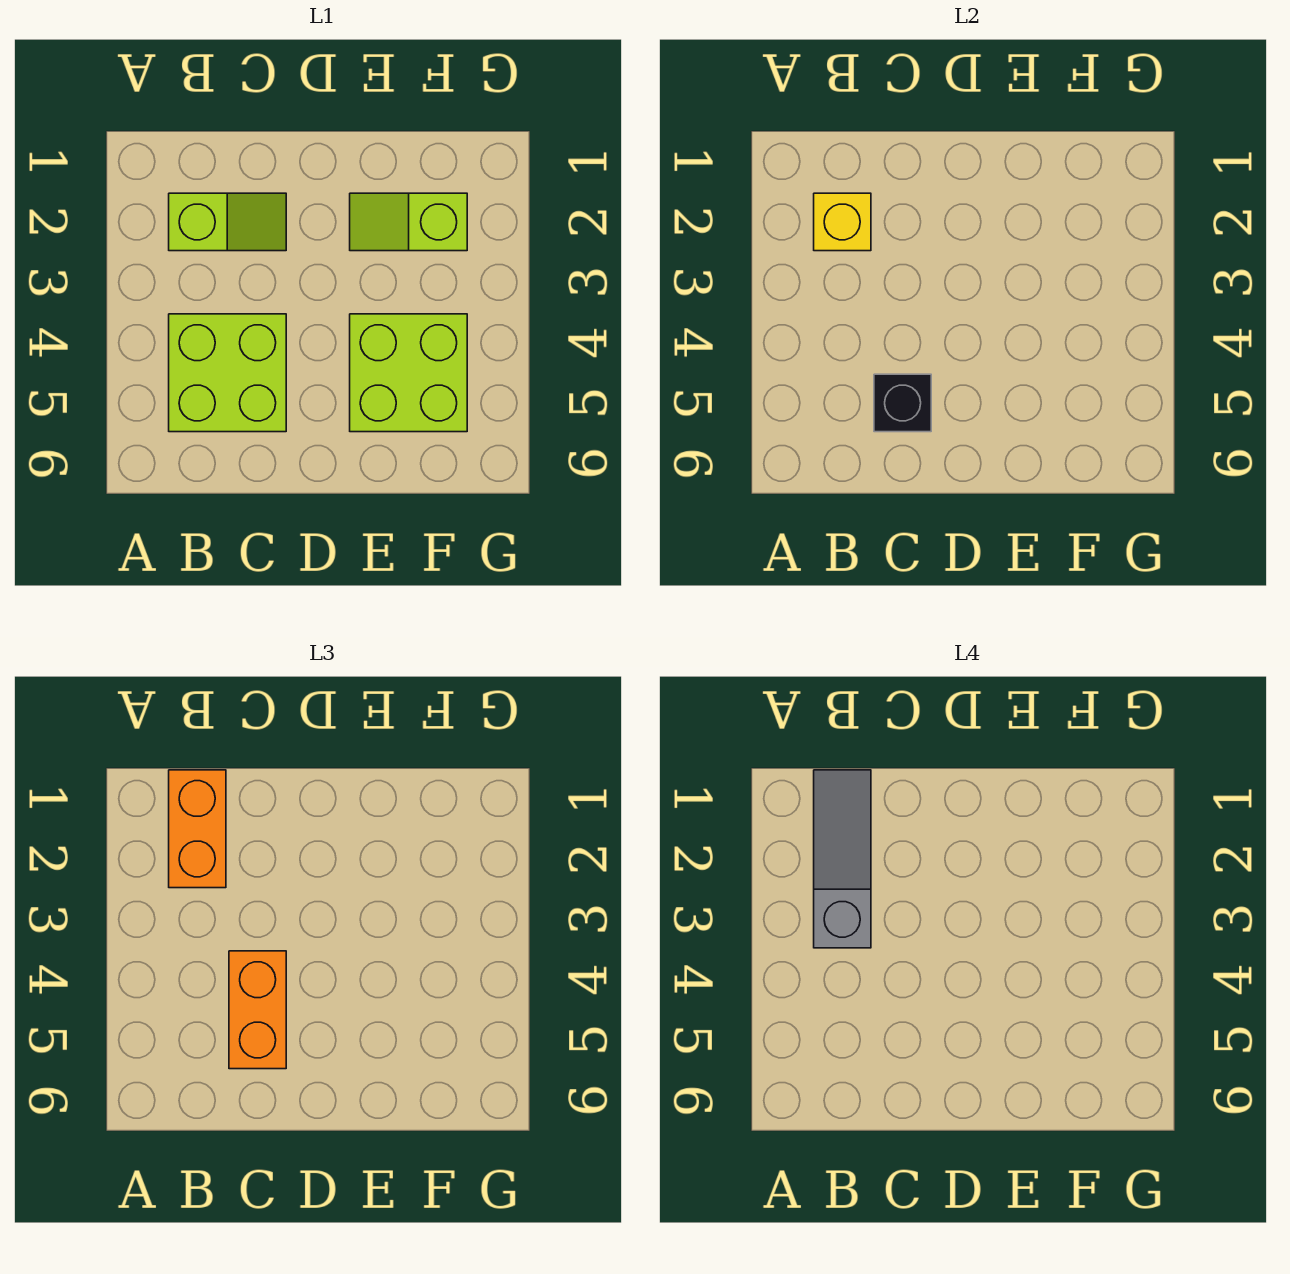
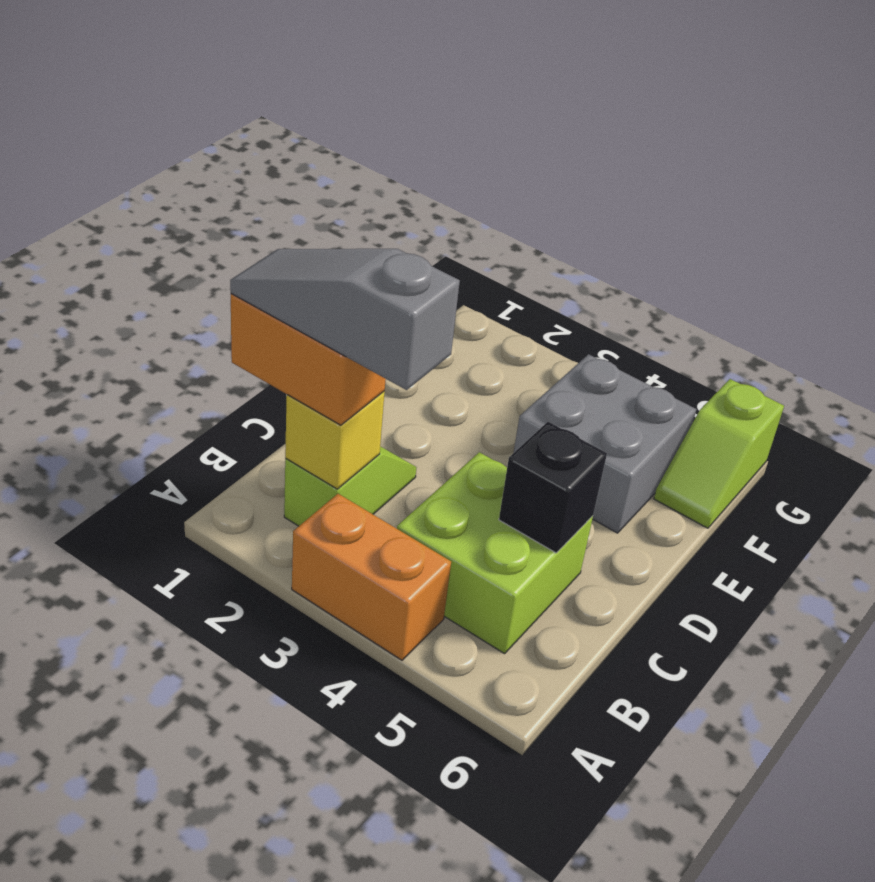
orange brick C4:C5 level 3 -> orange brick A3:A4 level 1
lime slope E2:F2 level 1 top F -> lime slope F6:G6 level 1 top G
lime brick E4:F5 level 1 -> grey brick E4:F5 level 1

